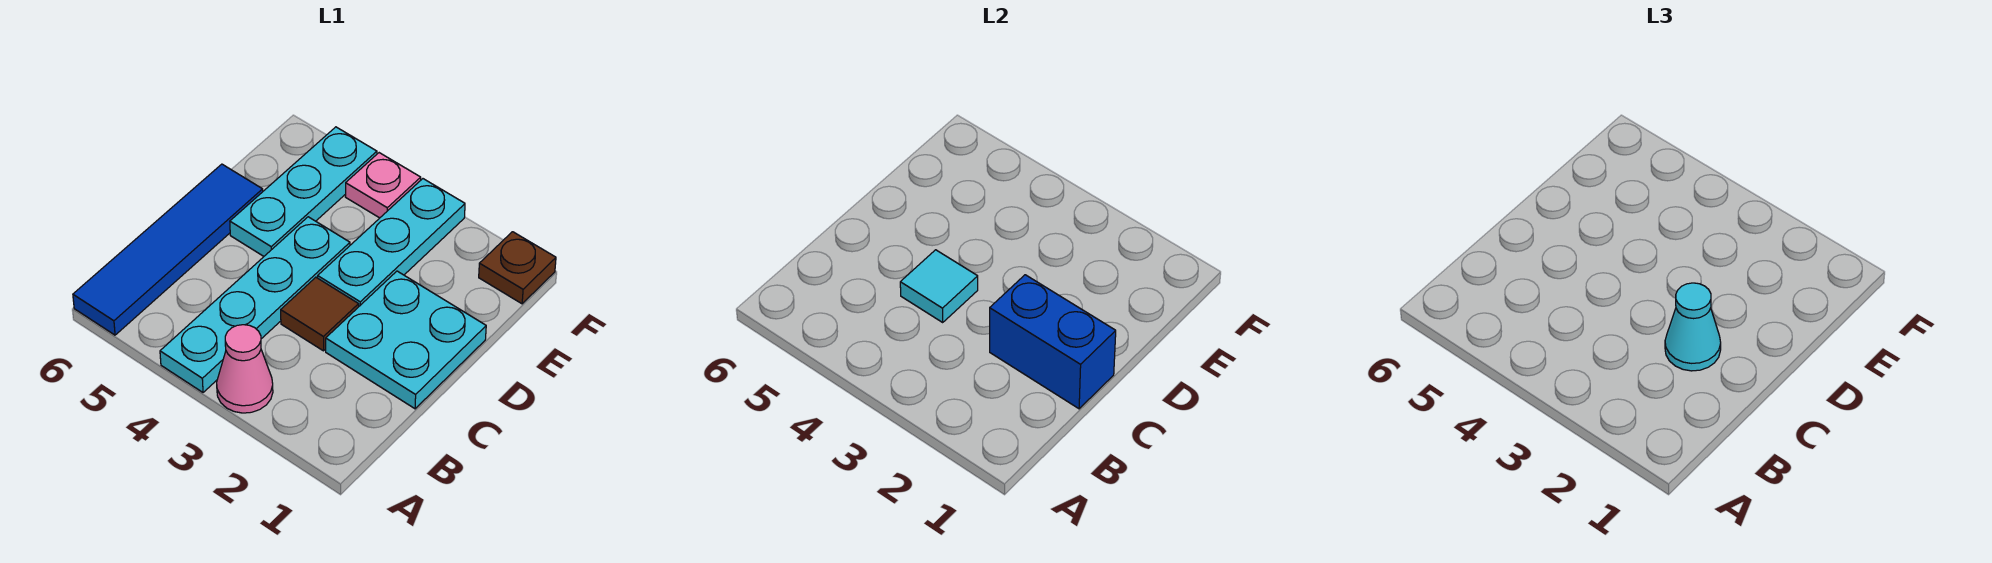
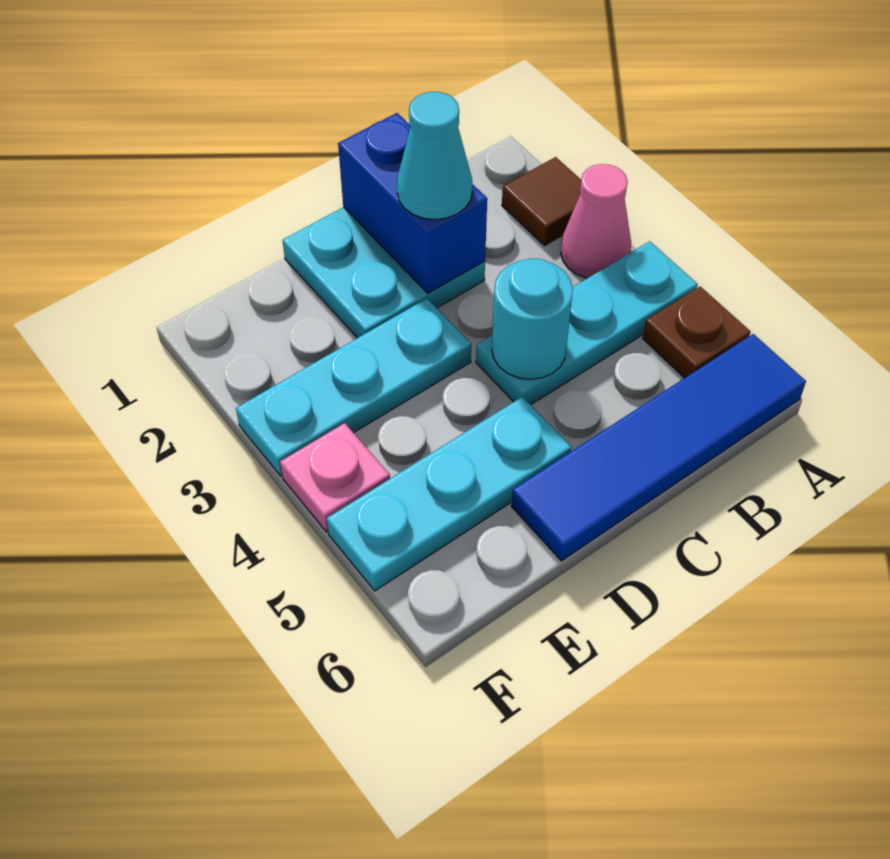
cyan plate A4:D4 level 1 -> cyan plate A4:C4 level 1
brown tile C3 level 1 -> brown tile A2 level 1
cyan tile C4 level 2 -> cyan round brick C4 level 2
brown plate F1 level 1 -> brown plate A5 level 1

